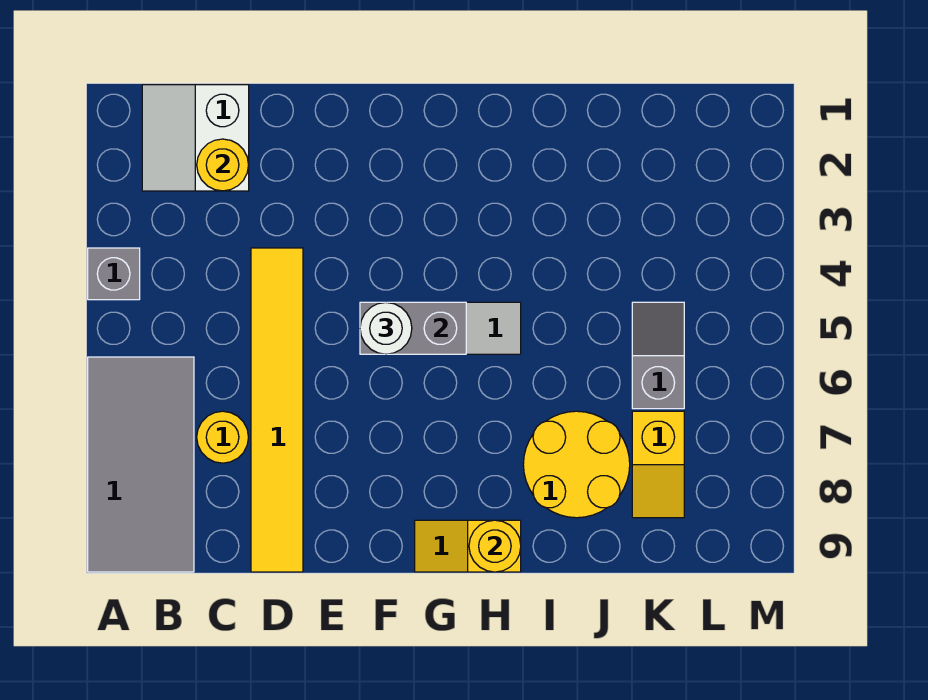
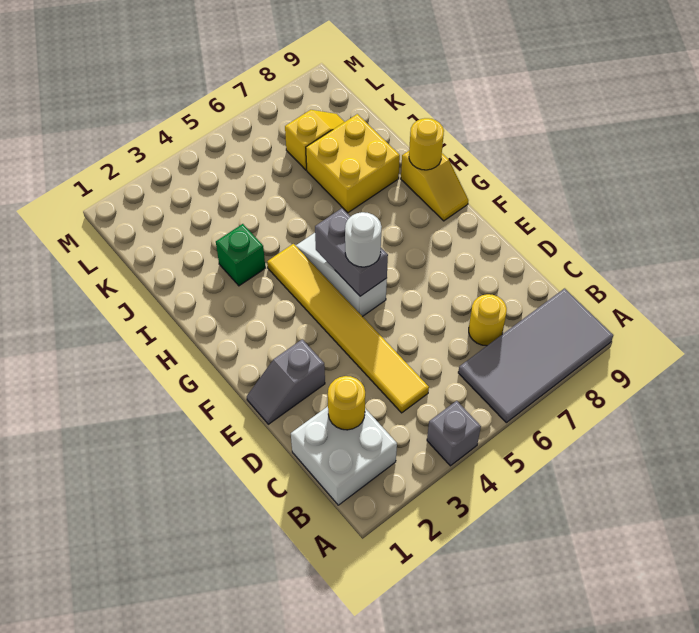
white slope B1:C2 level 1 top C -> white brick B1:C2 level 1
yellow tile D4:D9 level 1 -> yellow tile C4:H4 level 1
none -> green brick I3 level 1
yellow round brick I7:J8 level 1 -> yellow brick I7:J8 level 1
grey slope K5:K6 level 1 top 6 -> grey slope E1:E2 level 1 top 2

